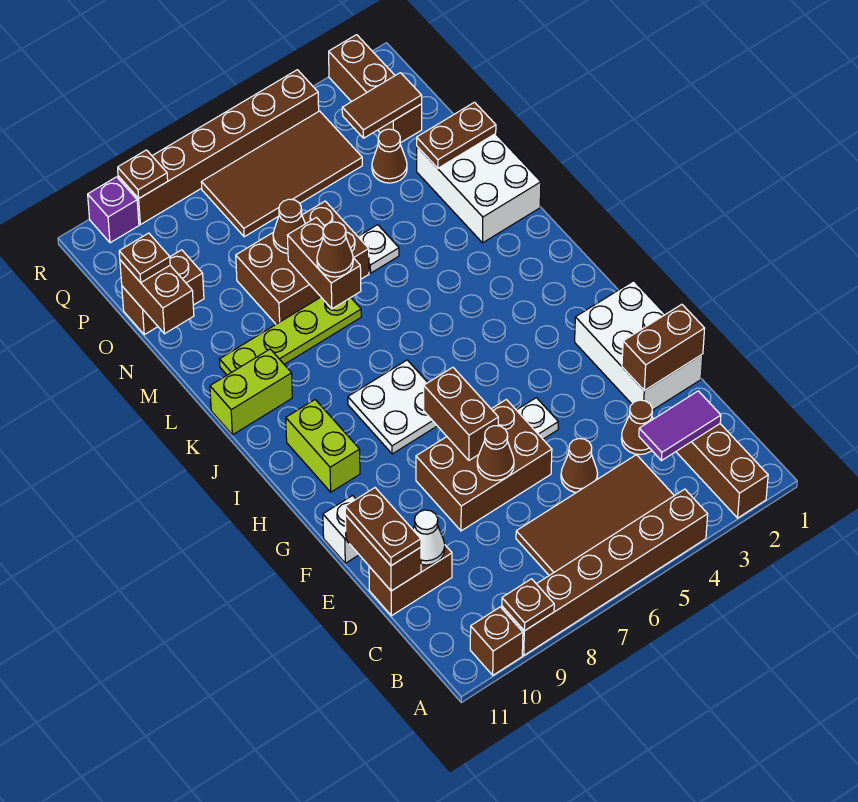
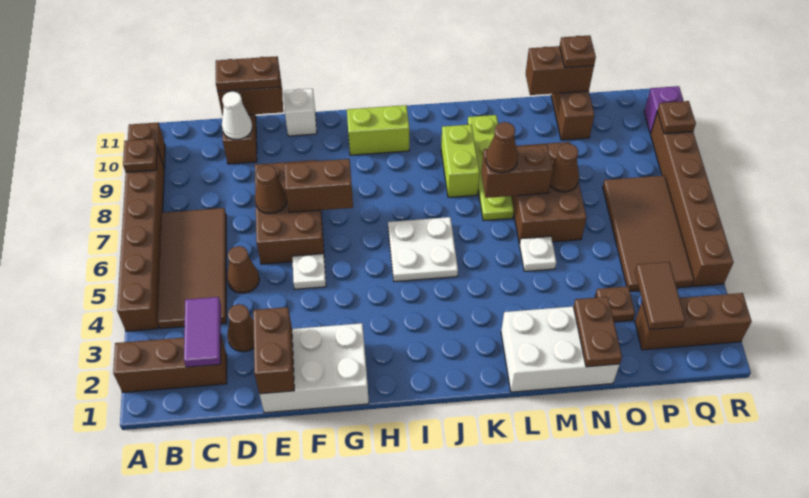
white plate H7:I8 level 1 -> white plate I5:J6 level 1
lime brick K10:K11 level 1 -> lime brick K8:K9 level 1
brown cone O3 level 1 -> brown plate O3 level 1

